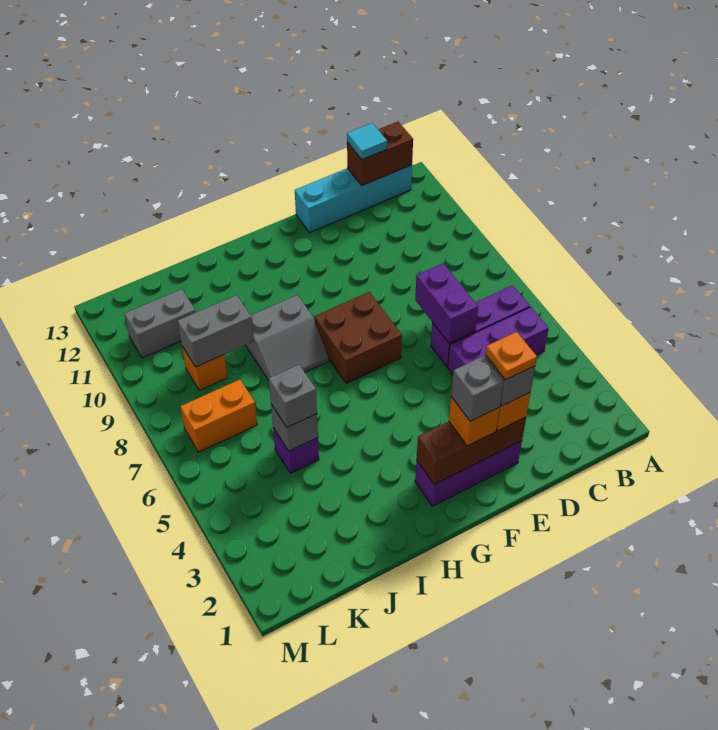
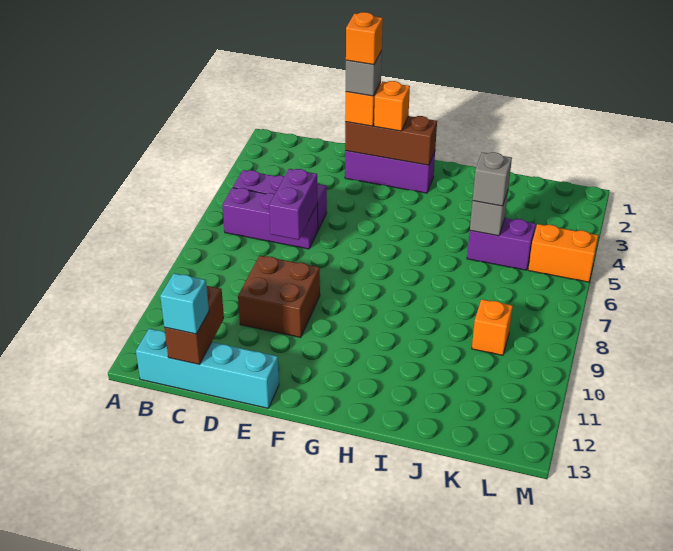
brown brick B13:C13 level 2 -> brown brick C12:C13 level 2
cyan tile C13 level 3 -> cyan brick C13 level 3
orange plate E2 level 5 -> orange brick E2 level 5
grey brick F2 level 4 -> none
brown brick F7:G8 level 1 -> brown brick D9:E10 level 1
grey slope H8:I9 level 1 top 9 -> none
purple brick J5 level 1 -> purple brick J5:K5 level 1
grey brick J9:K9 level 2 -> none
orange brick K7:L7 level 1 -> orange brick L5:M5 level 1
grey brick K11:L11 level 1 -> none

